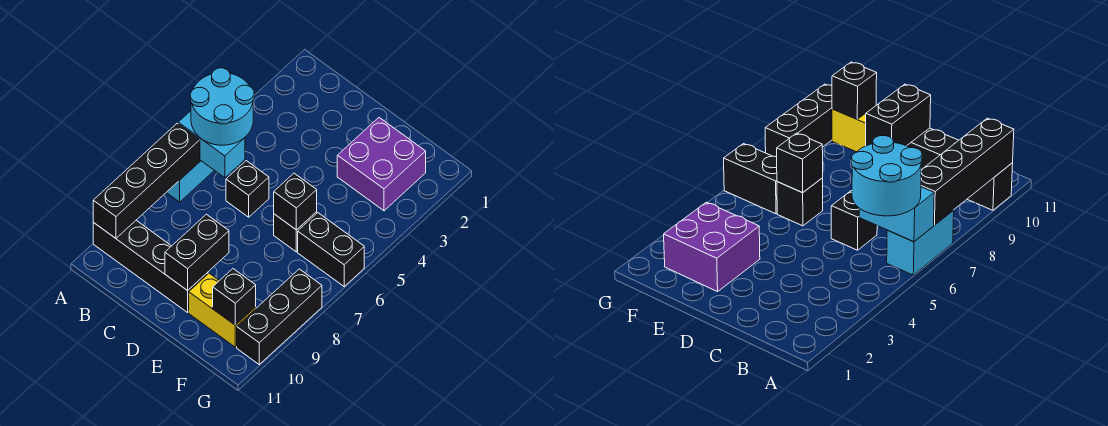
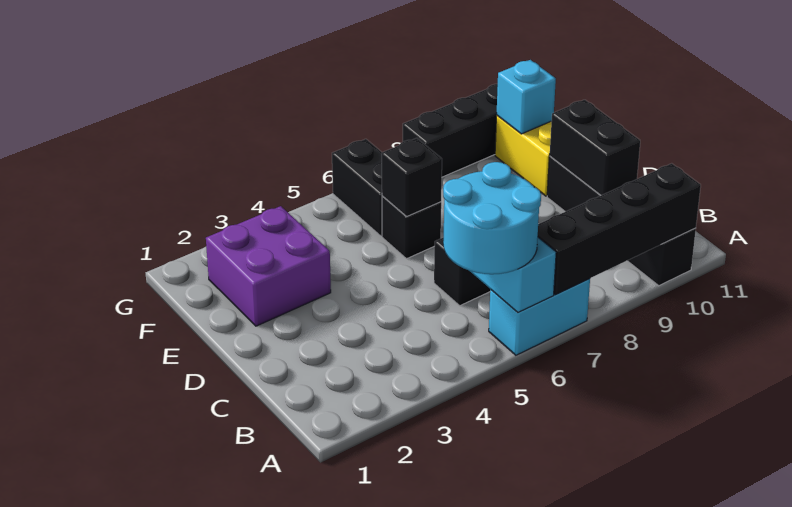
black brick D9:D10 level 2 -> black brick C10:D10 level 2
black brick F10 level 2 -> cyan brick F10 level 2

